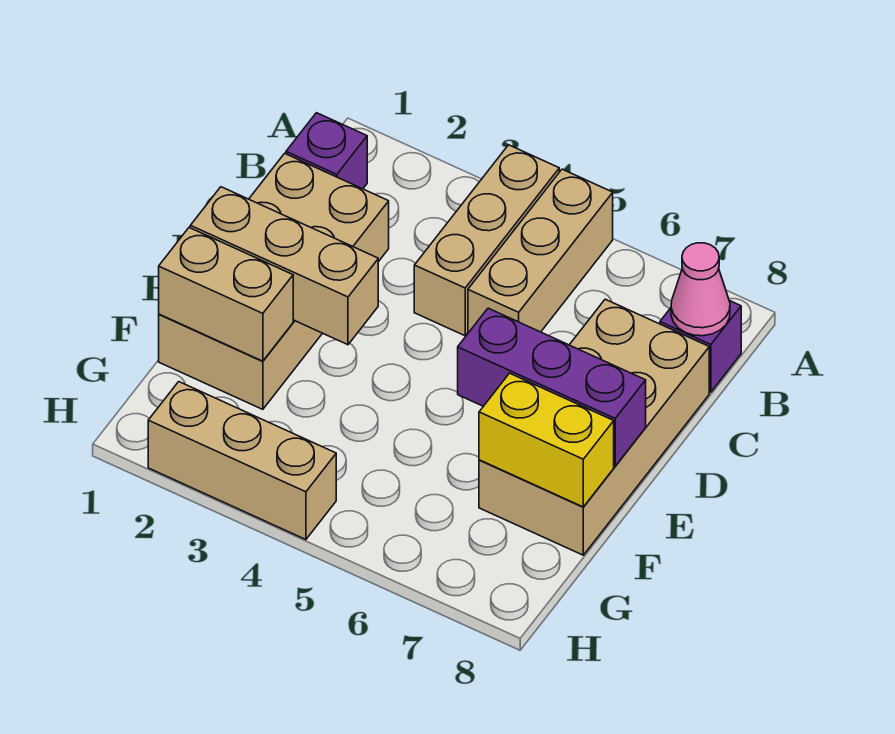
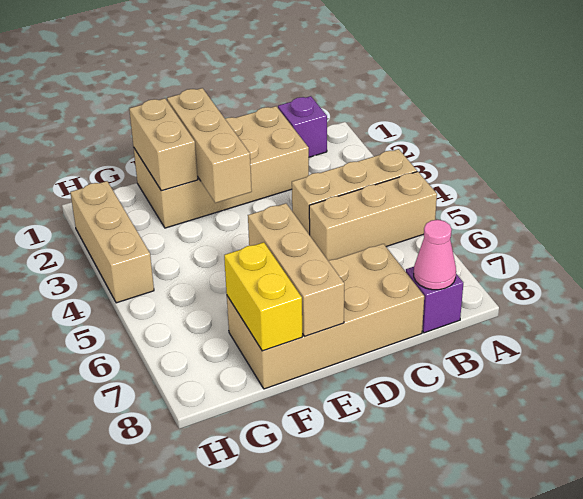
purple brick E6:E8 level 2 -> tan brick E6:E8 level 2

